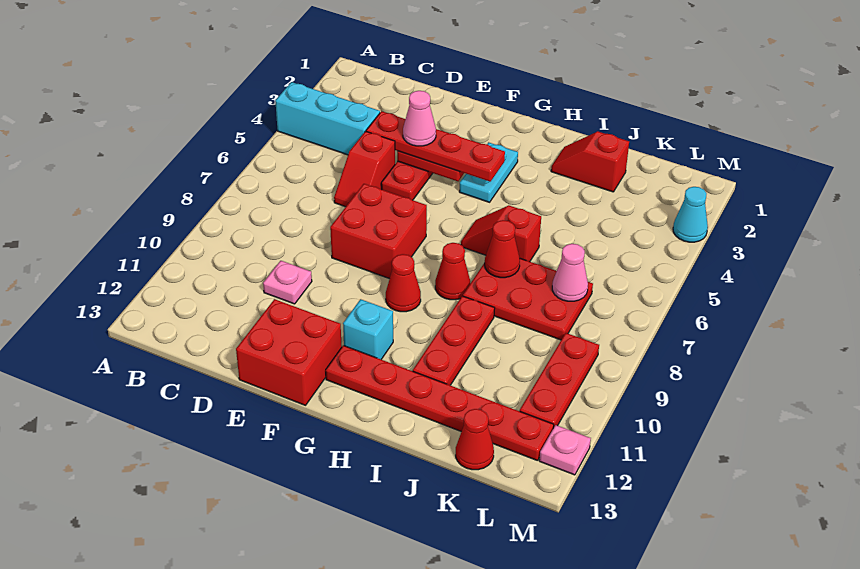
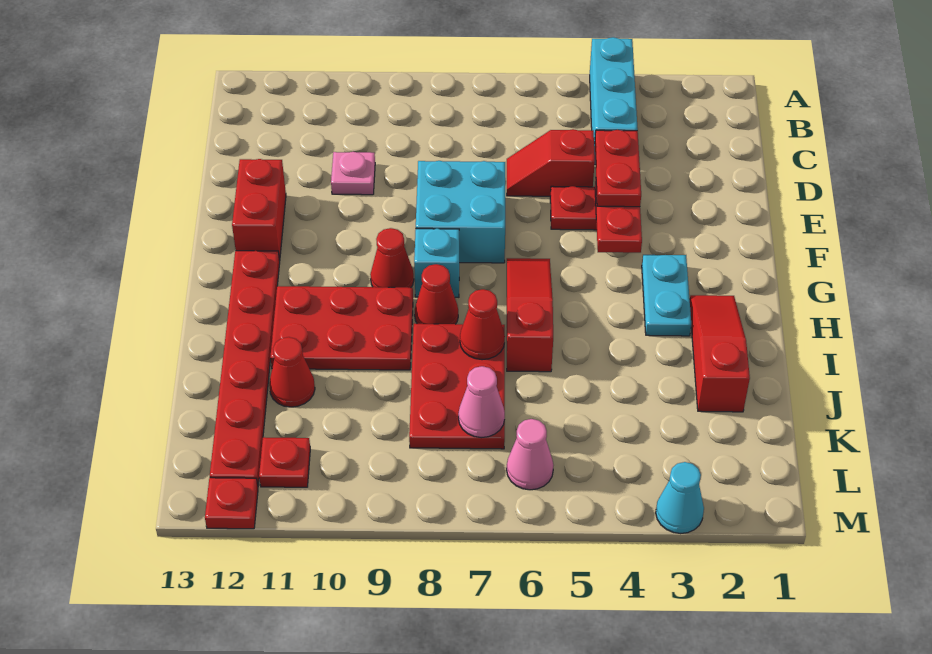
red plate D4:G4 level 3 -> red plate D4:E4 level 3
pink cone E4 level 4 -> pink cone L6 level 1
red brick E7:F8 level 1 -> cyan brick E7:F8 level 1
red brick E12:F13 level 1 -> red brick E12:F12 level 1
cyan plate G3:G4 level 1 -> cyan plate G3:H3 level 1
cyan brick G11 level 1 -> cyan brick G8 level 1
red slope H6:I6 level 1 top I -> red slope G6:I6 level 1 top I
red slope I2:J2 level 1 top J -> red slope H2:J2 level 1 top J
red plate I9:I11 level 1 -> red plate H9:I11 level 1
red cone K13 level 1 -> red cone J11 level 1
red plate L9:L11 level 1 -> red plate L11 level 1
pink plate M12 level 1 -> red plate M12 level 1

